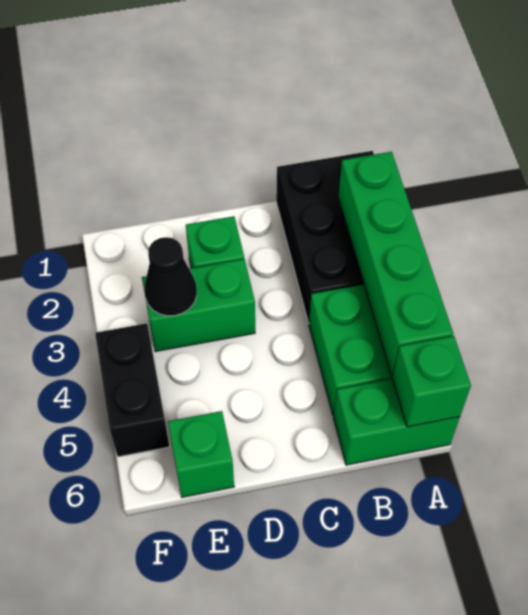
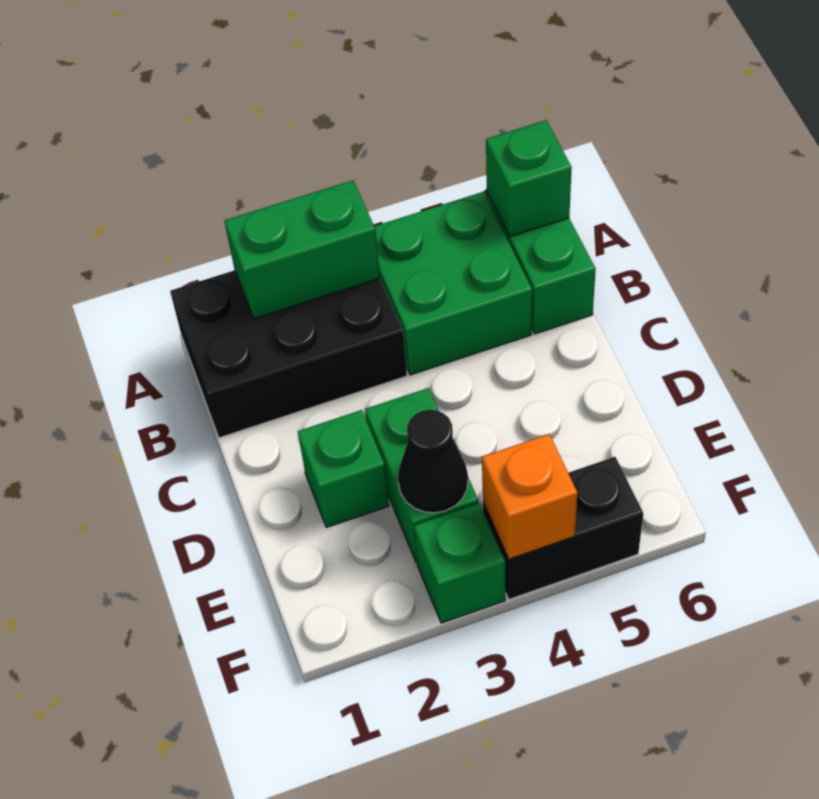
green brick A2:A5 level 2 -> green brick A2:A3 level 2
green brick E6 level 1 -> green brick F3 level 1
none -> orange brick F4 level 2

